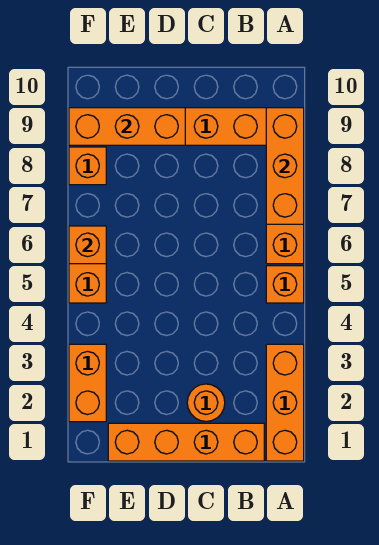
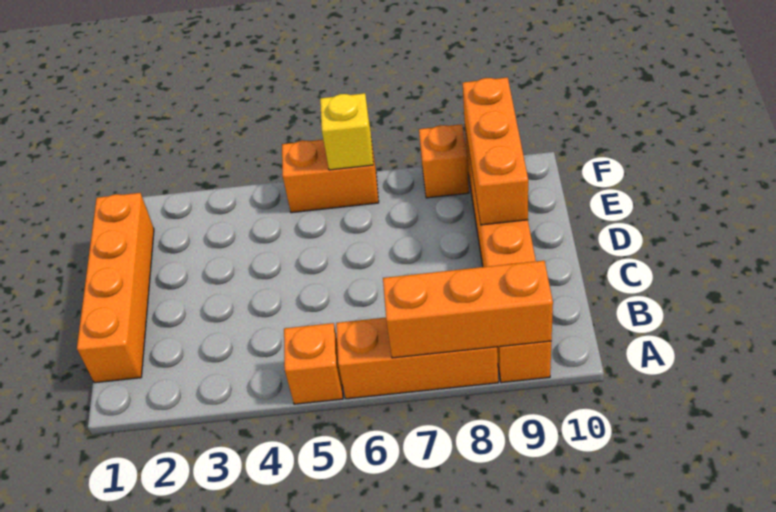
orange brick A1:A3 level 1 -> none
orange round brick C2 level 1 -> none
orange brick F2:F3 level 1 -> none
orange brick F6 level 2 -> yellow brick F6 level 2

